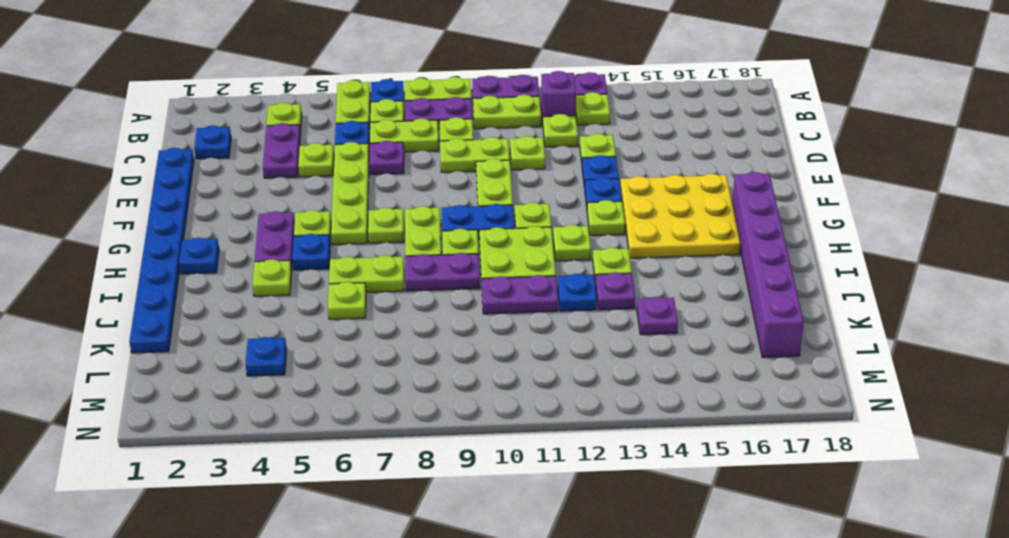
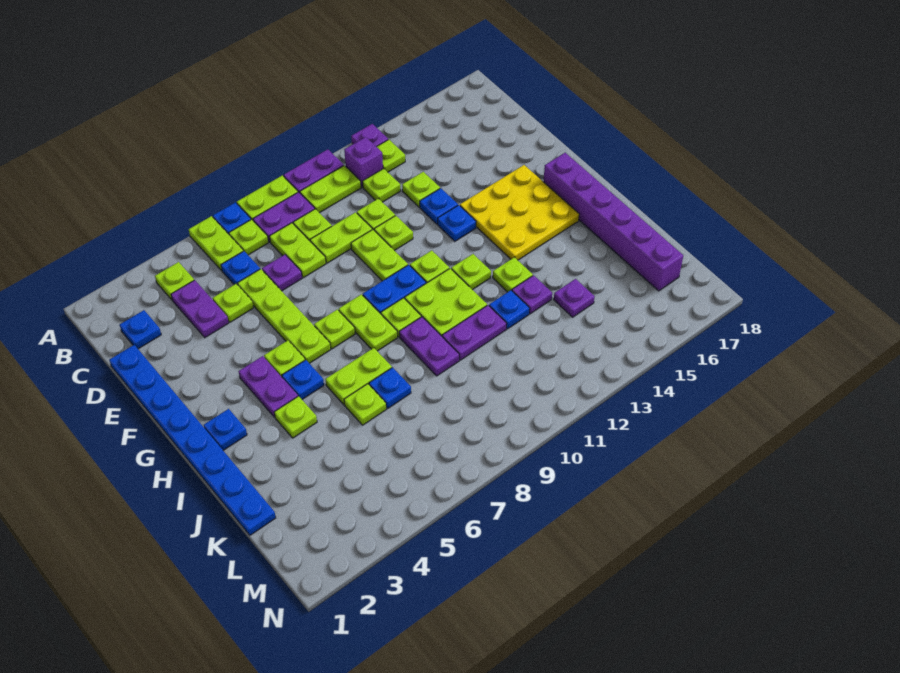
lime plate C7:C8 level 1 -> lime plate C8:D8 level 1
lime plate G13 level 1 -> lime plate E11 level 1
purple plate I8:I9 level 1 -> purple plate I9:J9 level 1
blue plate L4 level 1 -> blue plate J7 level 1

